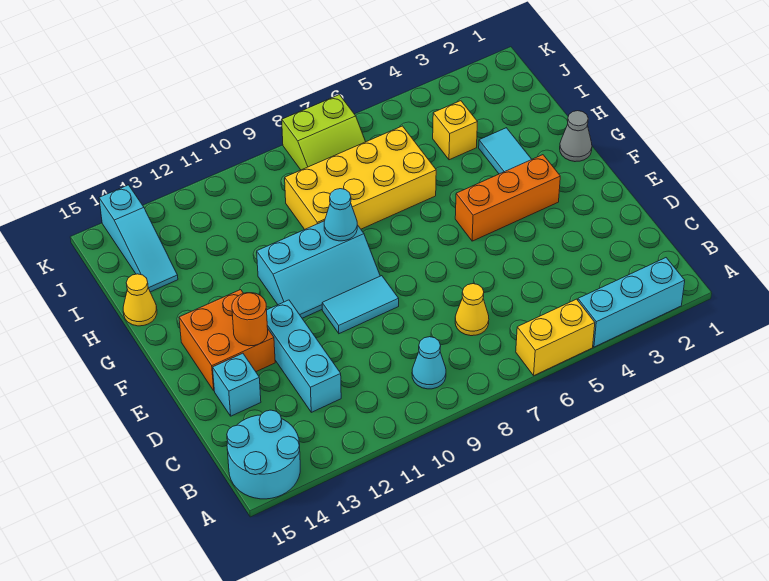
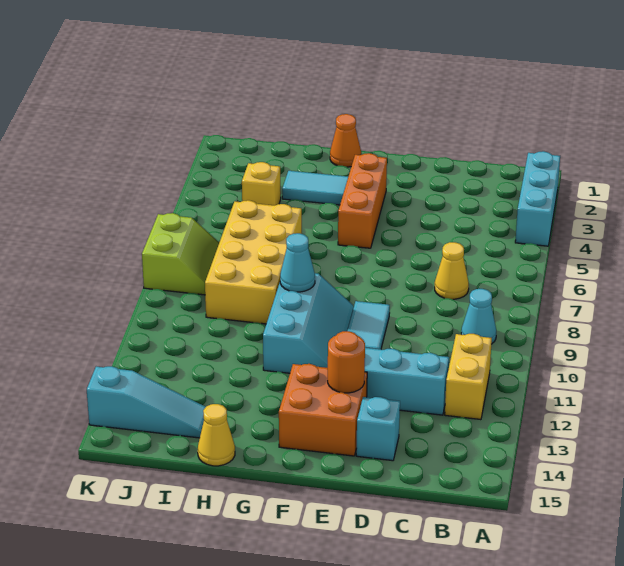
yellow brick A5:A6 level 1 -> yellow brick B11:B12 level 1
cyan round brick A14:B15 level 1 -> none
grey cone G1 level 1 -> orange cone G1 level 1

